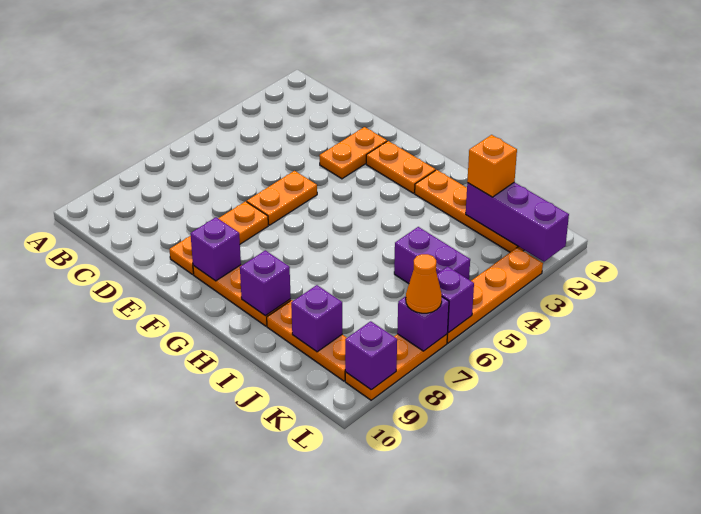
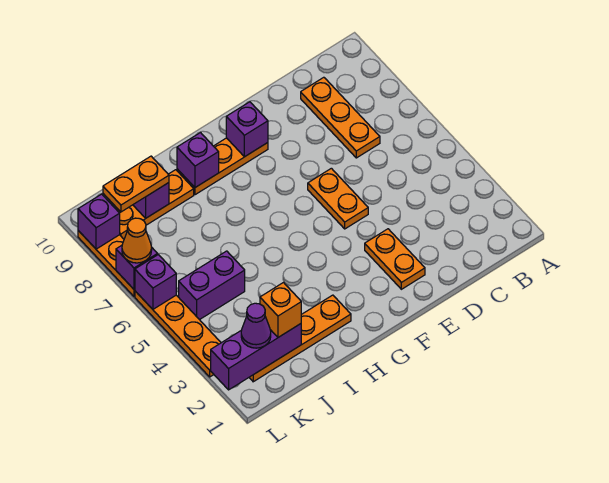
orange plate E7:E9 level 1 -> orange plate C7:C9 level 1
orange plate F2:G2 level 1 -> orange plate J9:K9 level 3
none -> purple cone K2 level 3

